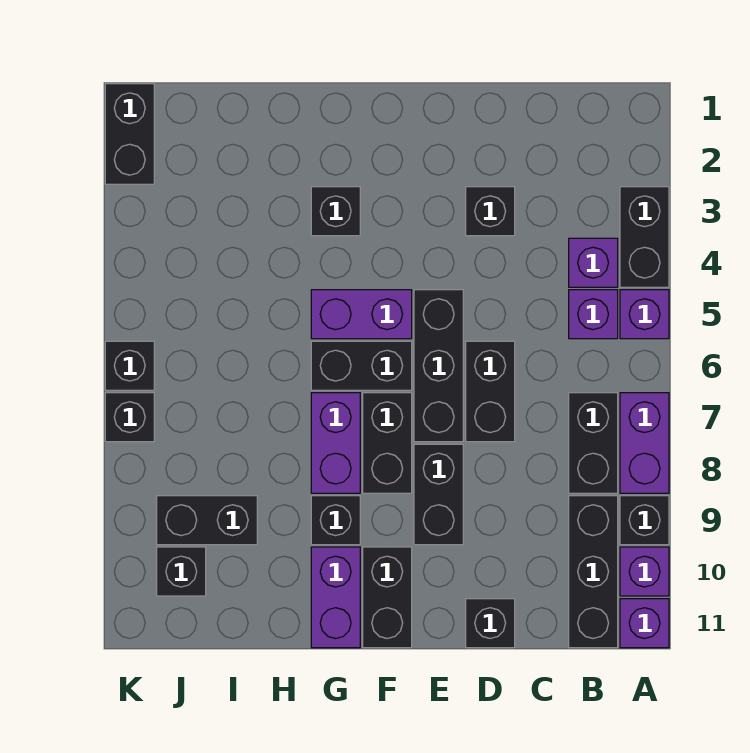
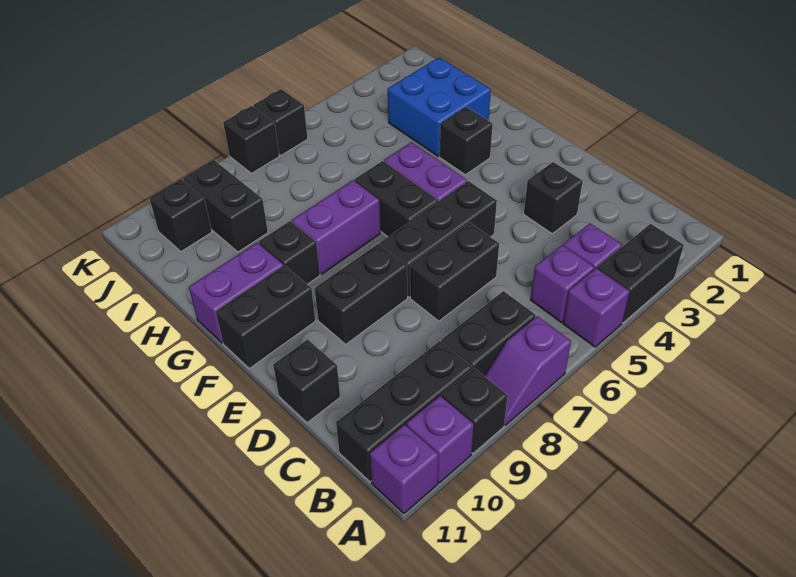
purple brick A7:A8 level 1 -> purple slope A7:A8 level 1 top 7
black brick F7:F8 level 1 -> none
none -> blue brick H2:I3 level 1
black brick K1:K2 level 1 -> none

